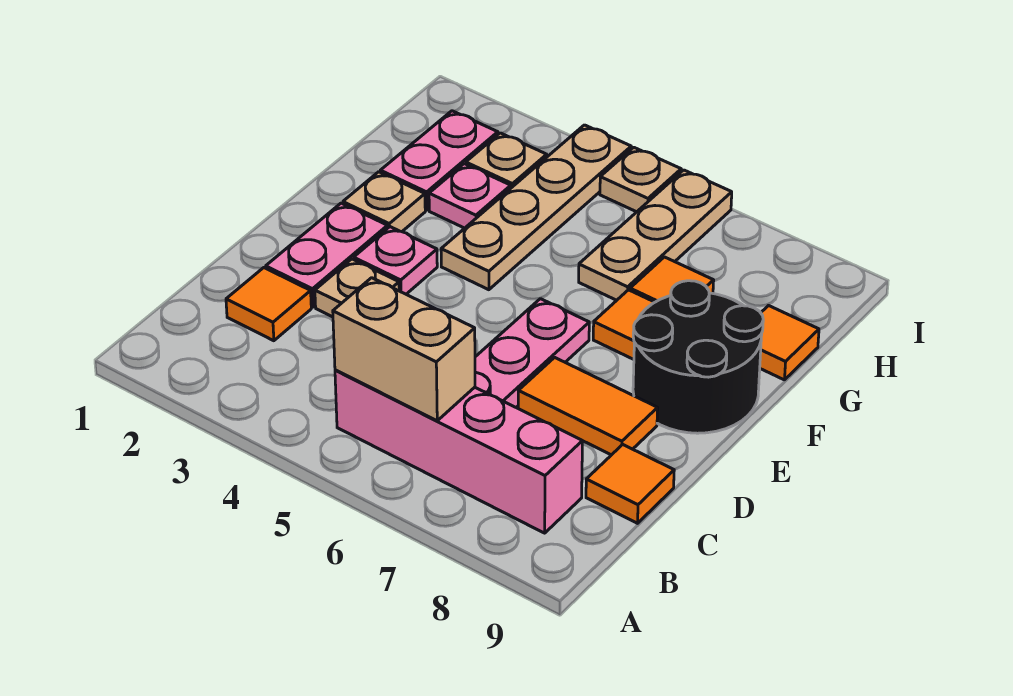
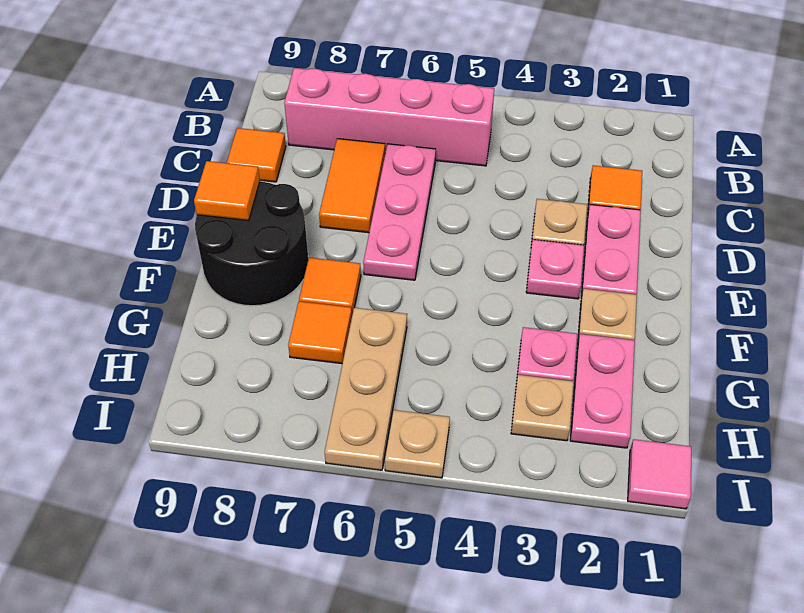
tan brick B5:B6 level 2 -> none
orange tile D7:D8 level 1 -> orange tile C7:D7 level 1
tan plate F4:I4 level 1 -> none
orange tile G9 level 1 -> orange tile E9 level 2
none -> pink tile I1 level 1

